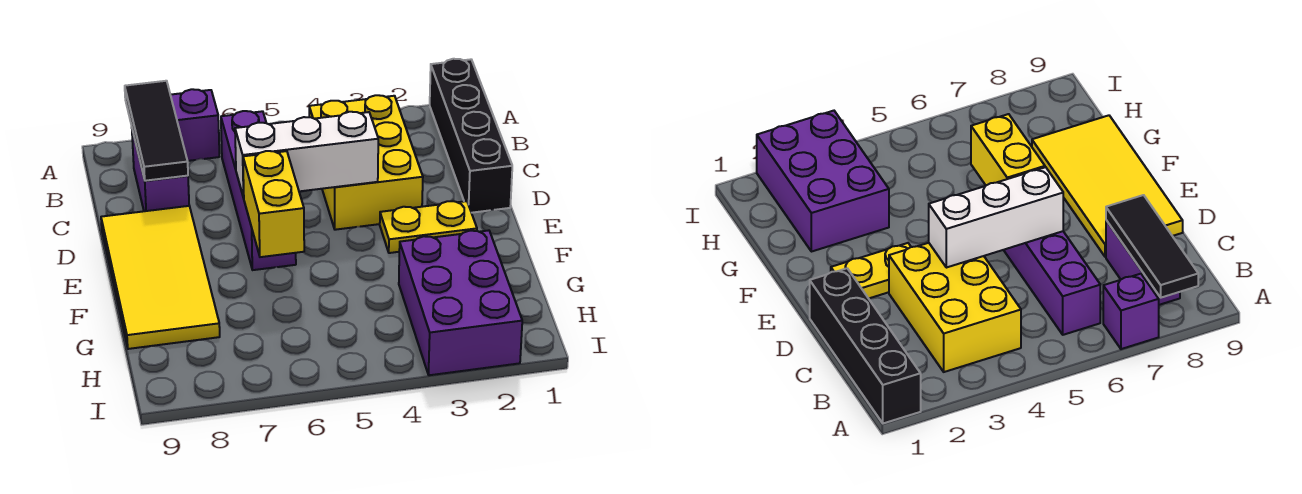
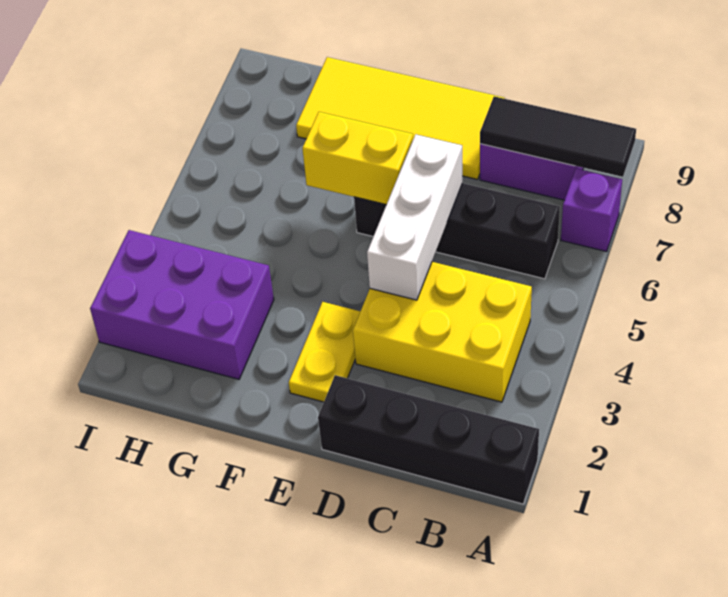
purple brick B6:E6 level 1 -> black brick B6:E6 level 1

